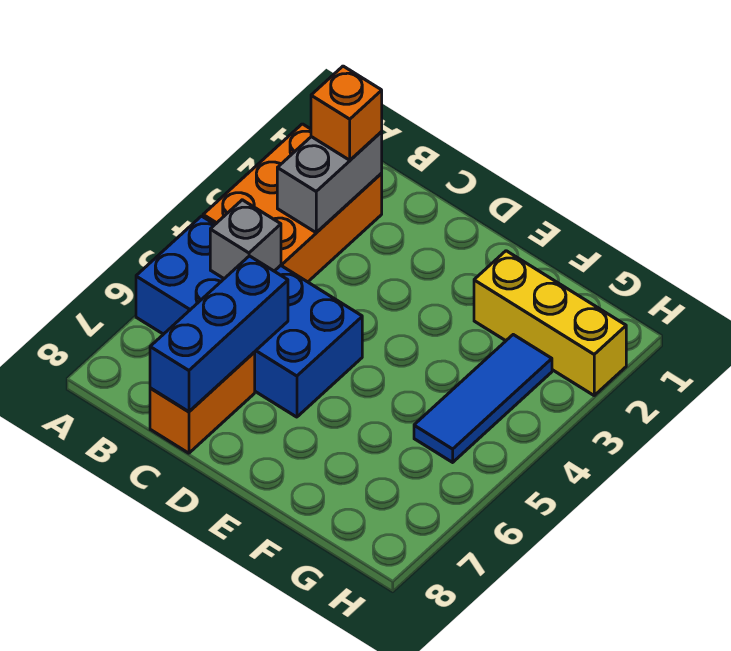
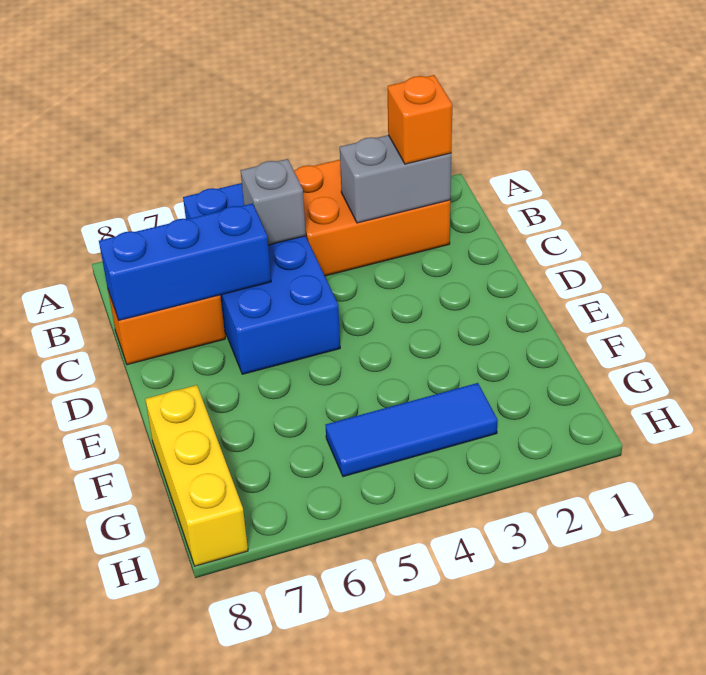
yellow brick F2:H2 level 1 -> yellow brick F8:H8 level 1

